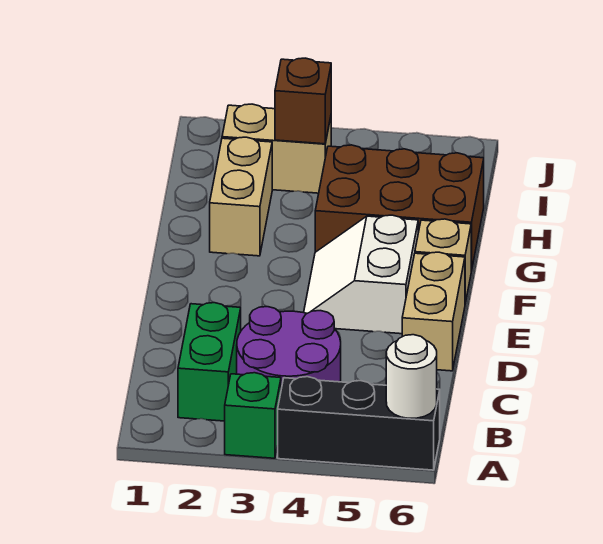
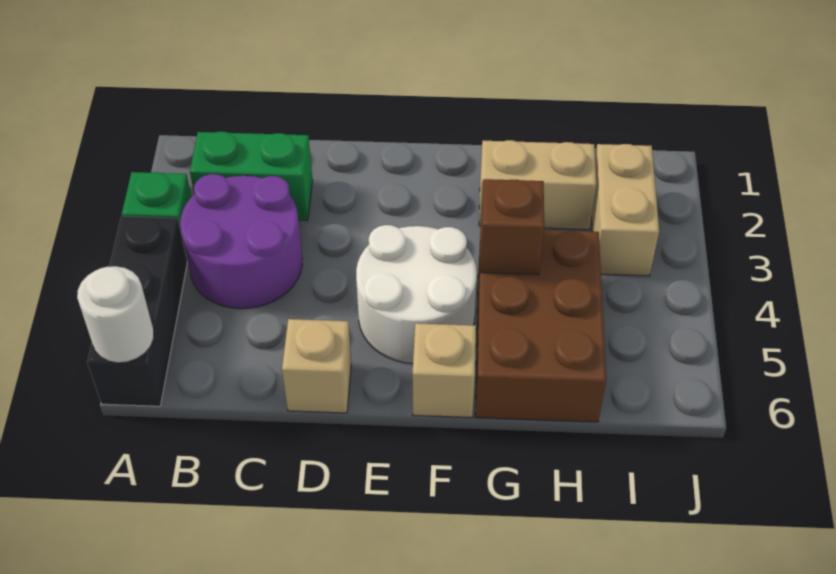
tan brick D6:E6 level 1 -> tan brick D6 level 1
white slope E4:F5 level 1 top 5 -> white round brick E4:F5 level 1
brown brick I3 level 2 -> brown brick G4 level 2

